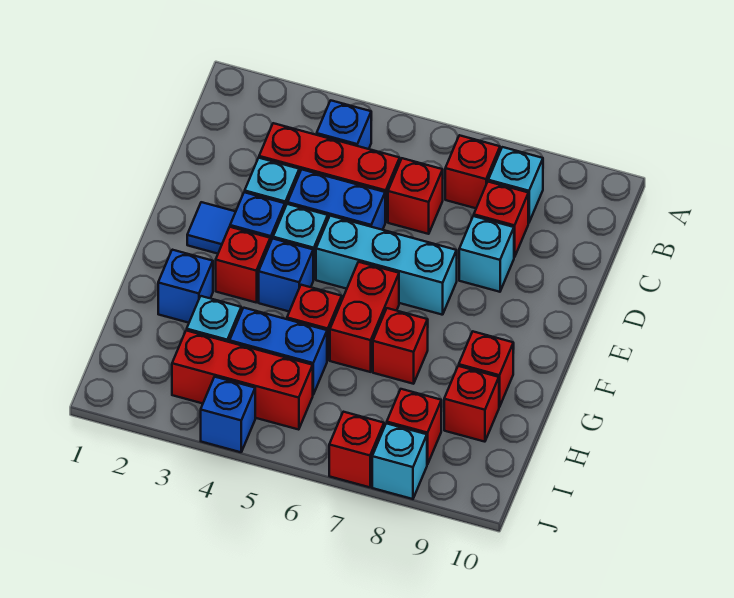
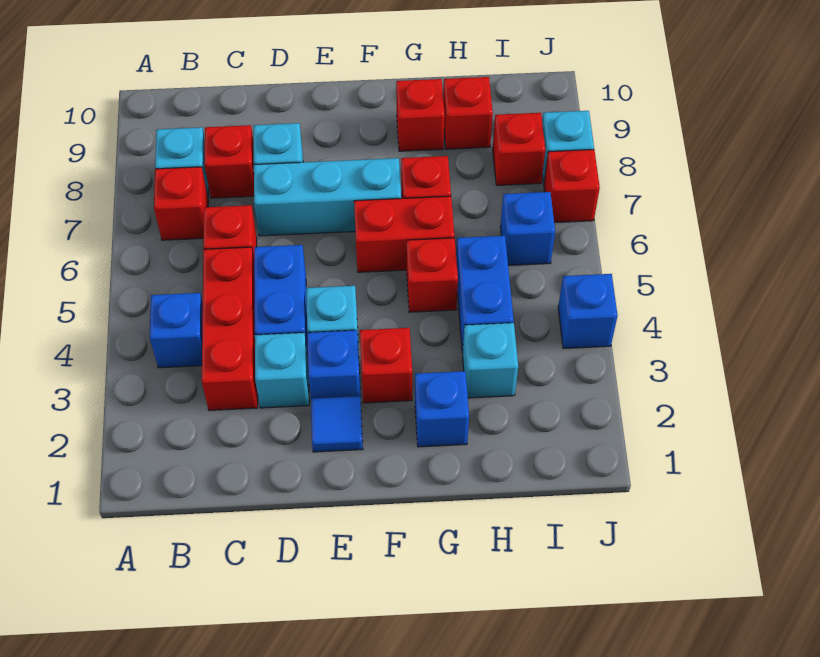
cyan brick E5:E7 level 1 -> cyan brick D7:F7 level 1
blue brick F4 level 1 -> blue brick I6 level 1
red brick I3:I5 level 1 -> none

